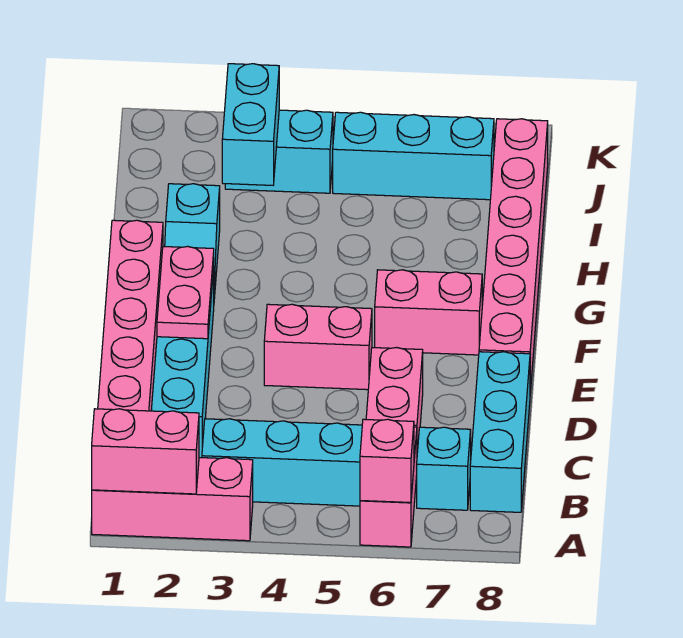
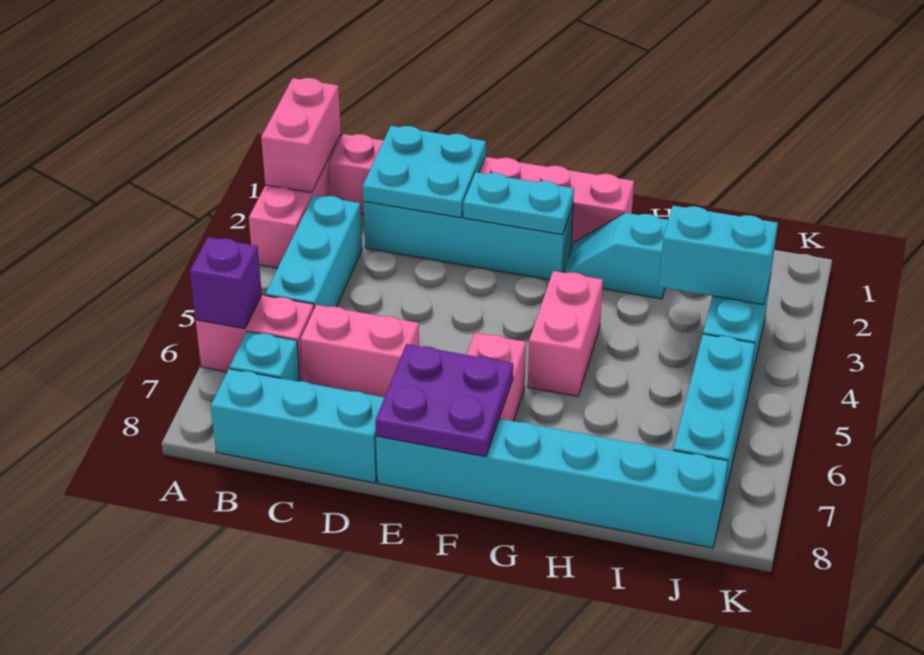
pink brick A6 level 2 -> purple brick A6 level 2
none -> cyan plate C1:D2 level 2
pink plate E2:F2 level 2 -> cyan plate E2:F2 level 2
pink brick E4:E5 level 1 -> pink brick G4:G5 level 1
none -> purple plate E7:F8 level 2
pink brick E8:J8 level 1 -> cyan brick E8:J8 level 1

